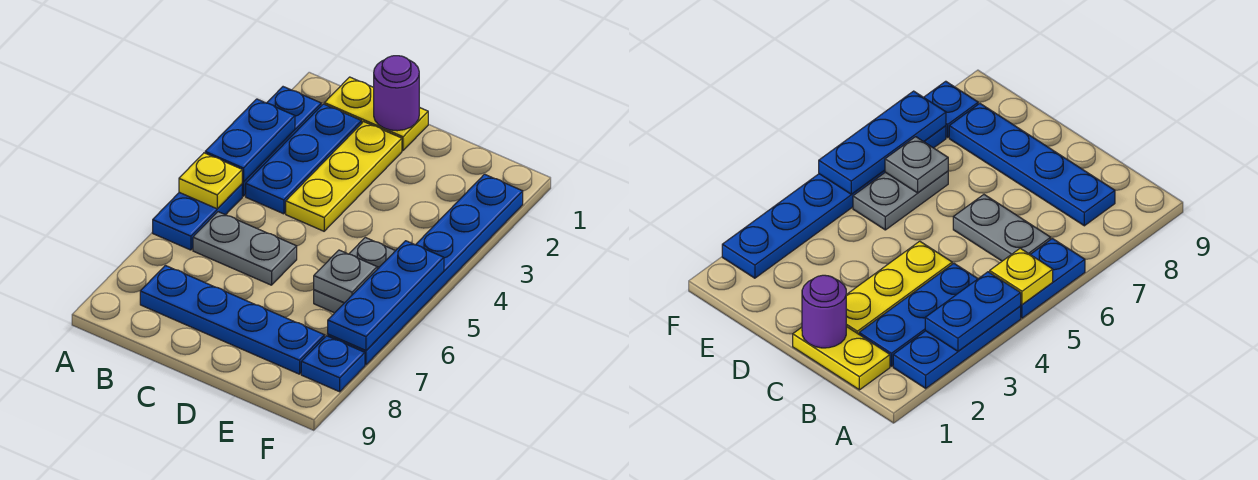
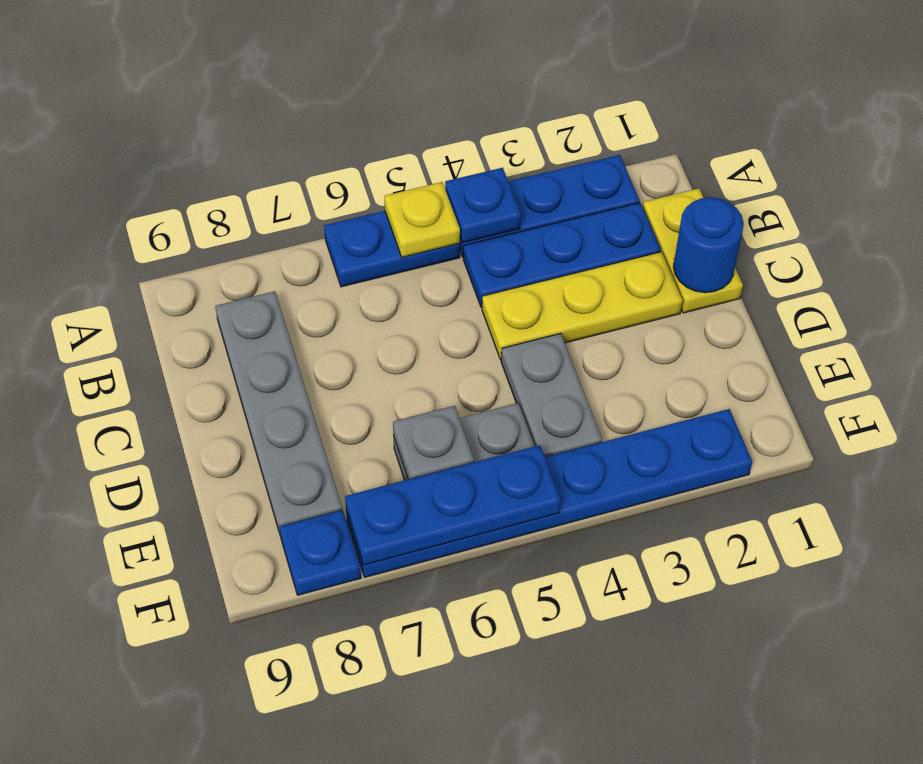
blue plate A3:A4 level 2 -> blue plate A4 level 2
grey plate B6:C6 level 1 -> grey plate D4:E4 level 1
blue plate B8:E8 level 1 -> grey plate B8:E8 level 1
purple round brick C1 level 2 -> blue round brick C1 level 2

